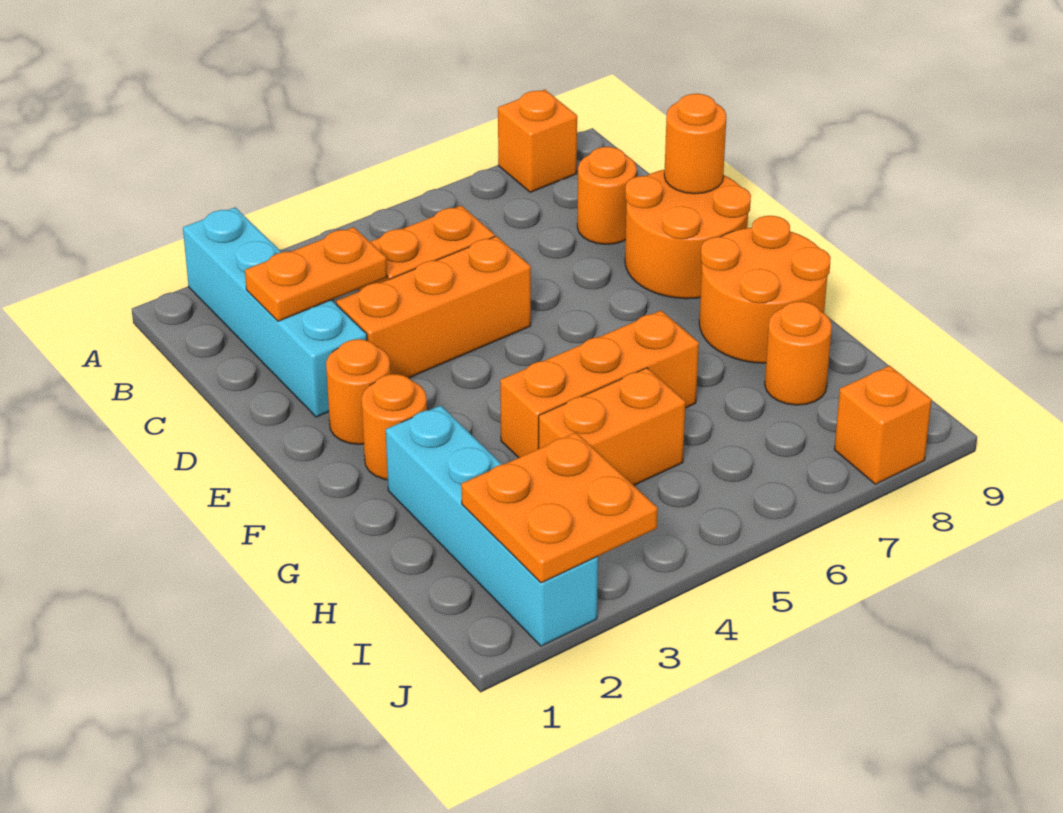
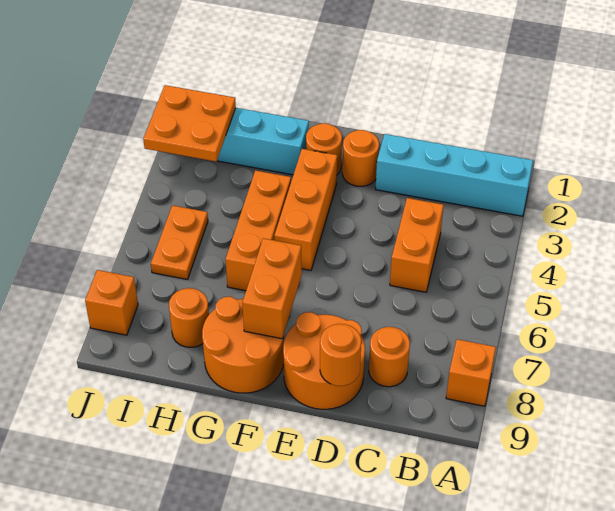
orange plate C2:C3 level 2 -> orange plate I5:I6 level 1
orange brick D3:D5 level 1 -> orange brick F3:F5 level 1
orange brick H4:H5 level 1 -> orange brick F7:F8 level 2

